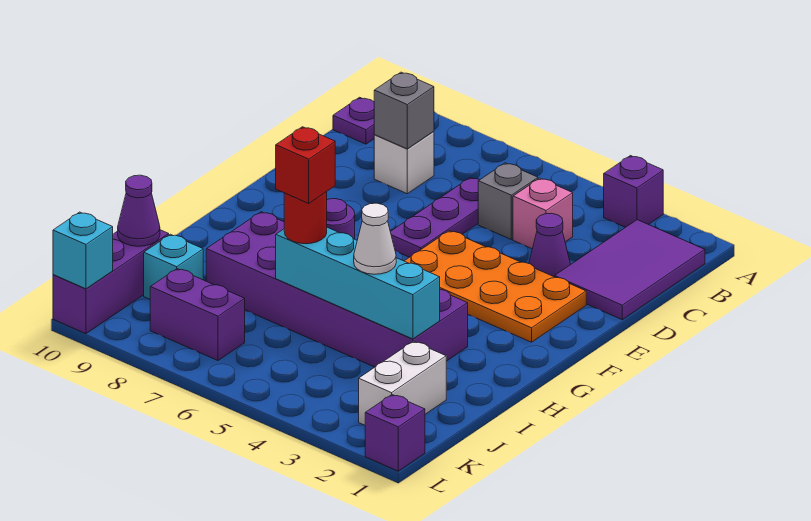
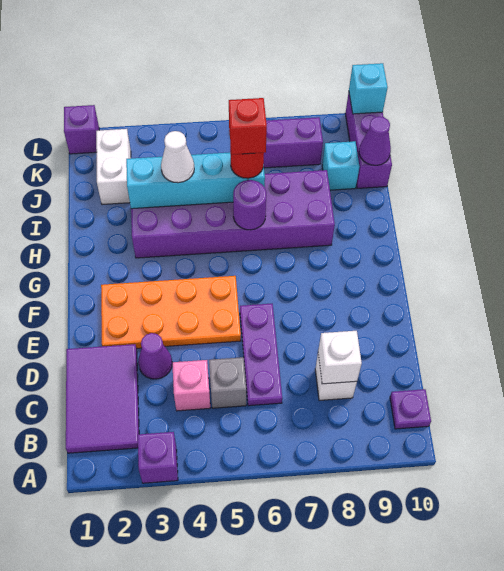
grey brick C8 level 2 -> white brick C8 level 2

